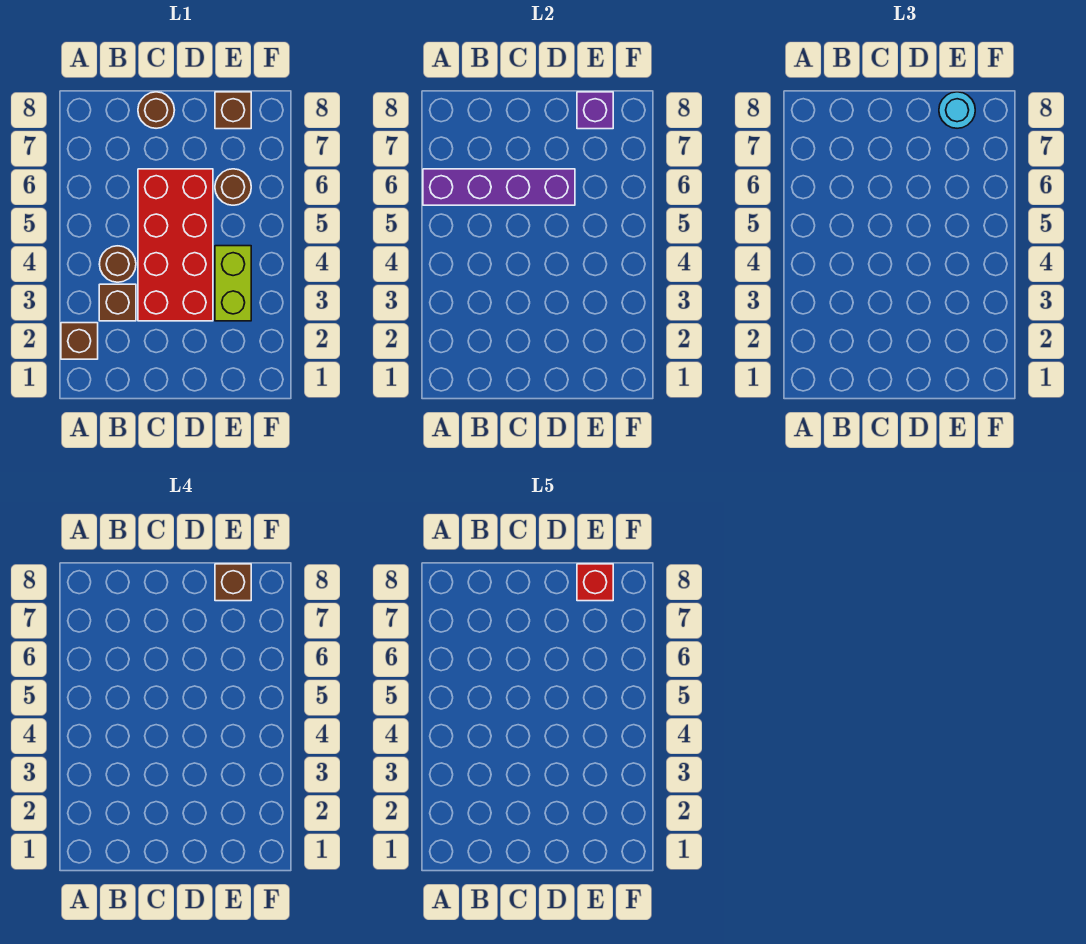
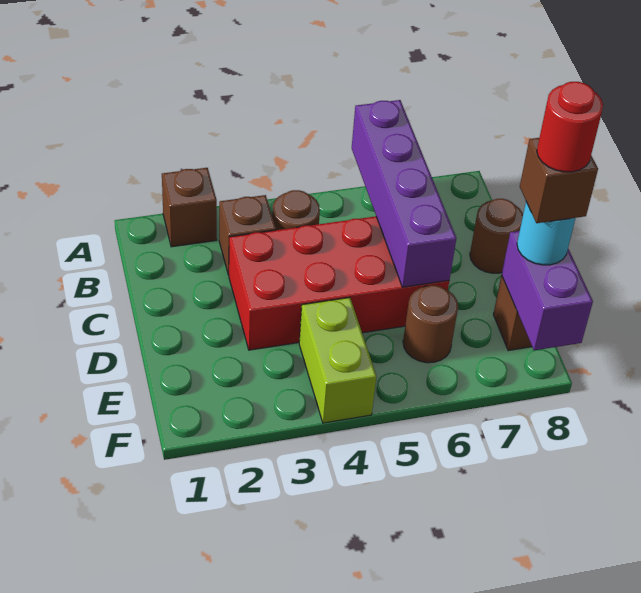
lime brick E3:E4 level 1 -> lime brick E4:F4 level 1
purple brick E8 level 2 -> purple brick E8:F8 level 2
red brick E8 level 5 -> red round brick E8 level 5

